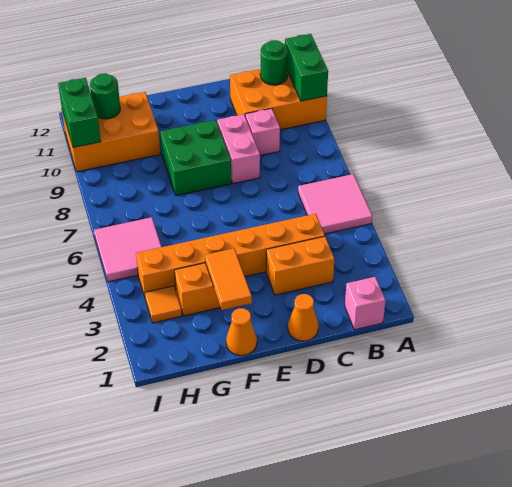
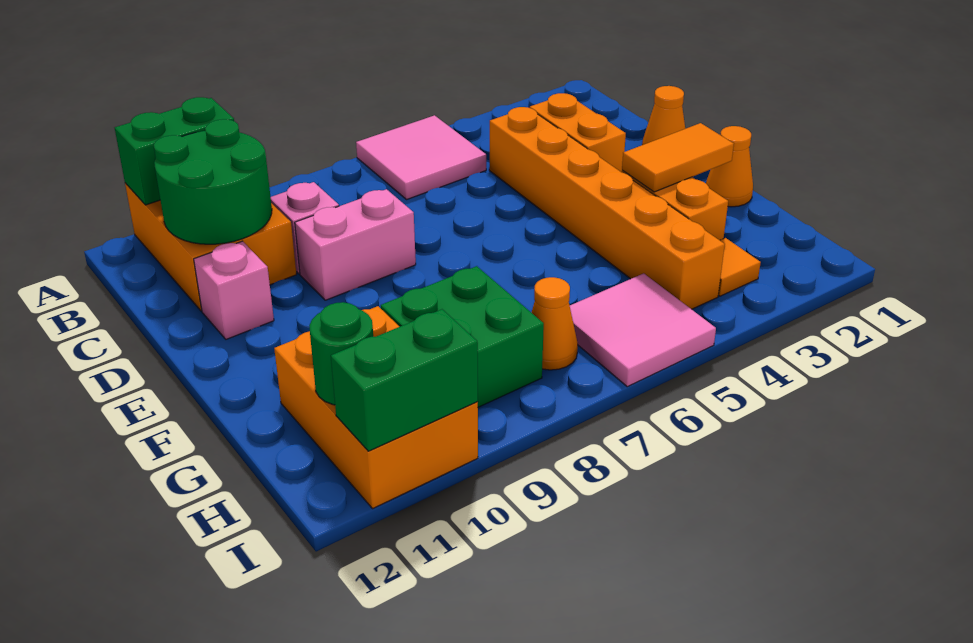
pink brick B1 level 1 -> pink brick D11 level 1
green round brick B11 level 2 -> green round brick B10:C11 level 2
green brick E8:F9 level 1 -> green brick G8:H9 level 1
none -> orange cone H7 level 1

